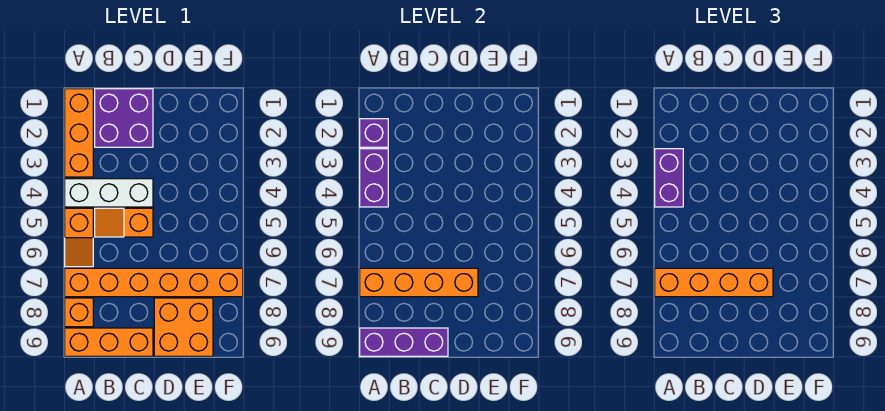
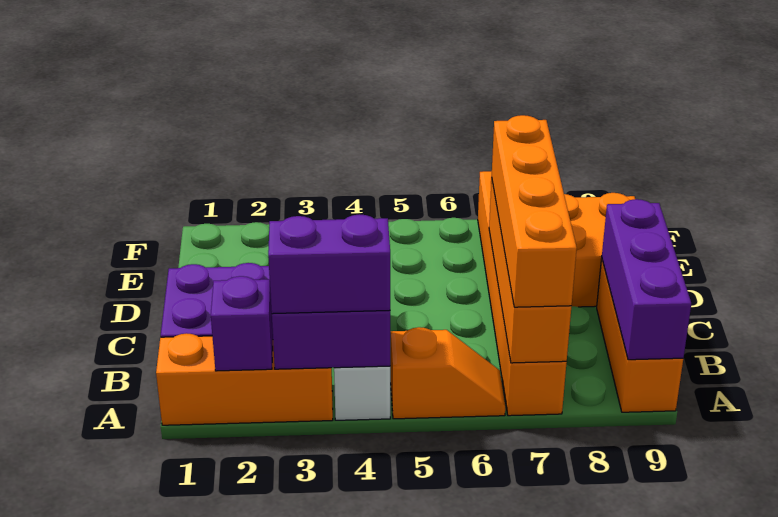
orange brick A8 level 1 -> none
orange slope B5:C5 level 1 top C -> none

